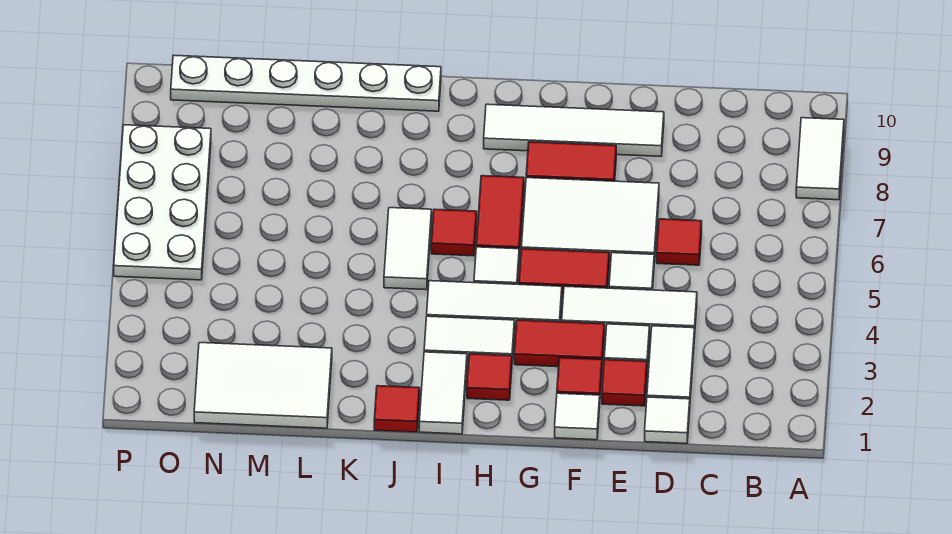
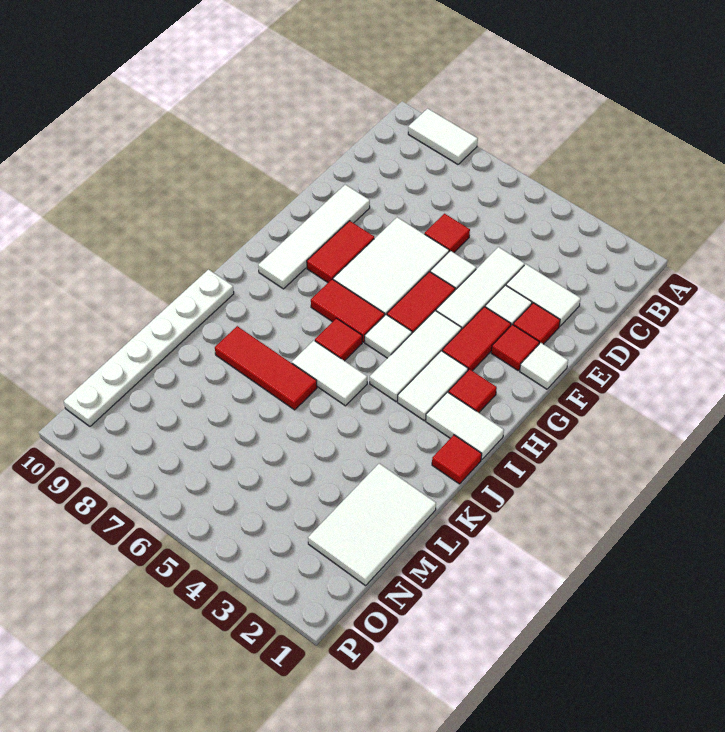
white tile D1 level 1 -> none
none -> red tile K6:K8 level 1
white plate O5:P8 level 1 -> none

